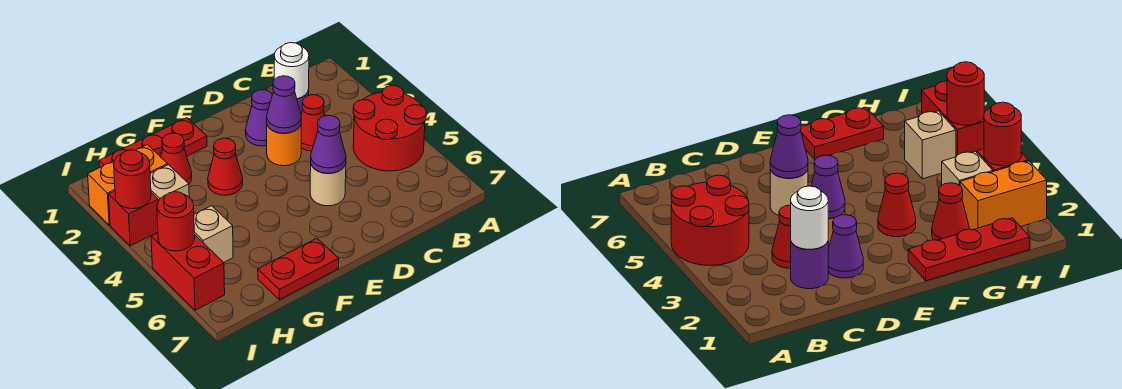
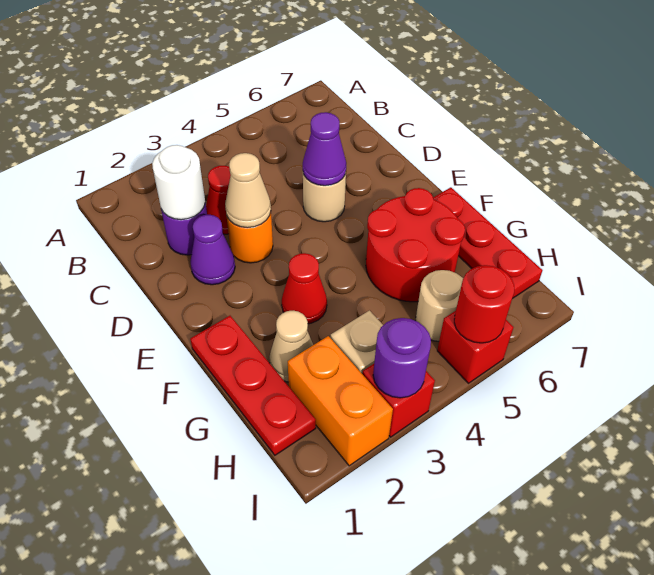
red round brick A4:B5 level 1 -> red round brick F5:G6 level 1
purple cone D3 level 2 -> tan cone D3 level 2
red plate F7:G7 level 1 -> red plate F7:H7 level 1
red cone G2 level 1 -> tan cone G2 level 1
tan brick H5 level 1 -> tan round brick H5 level 1
red round brick I3 level 2 -> purple round brick I3 level 2
red brick I5:I6 level 1 -> red brick I5 level 1

